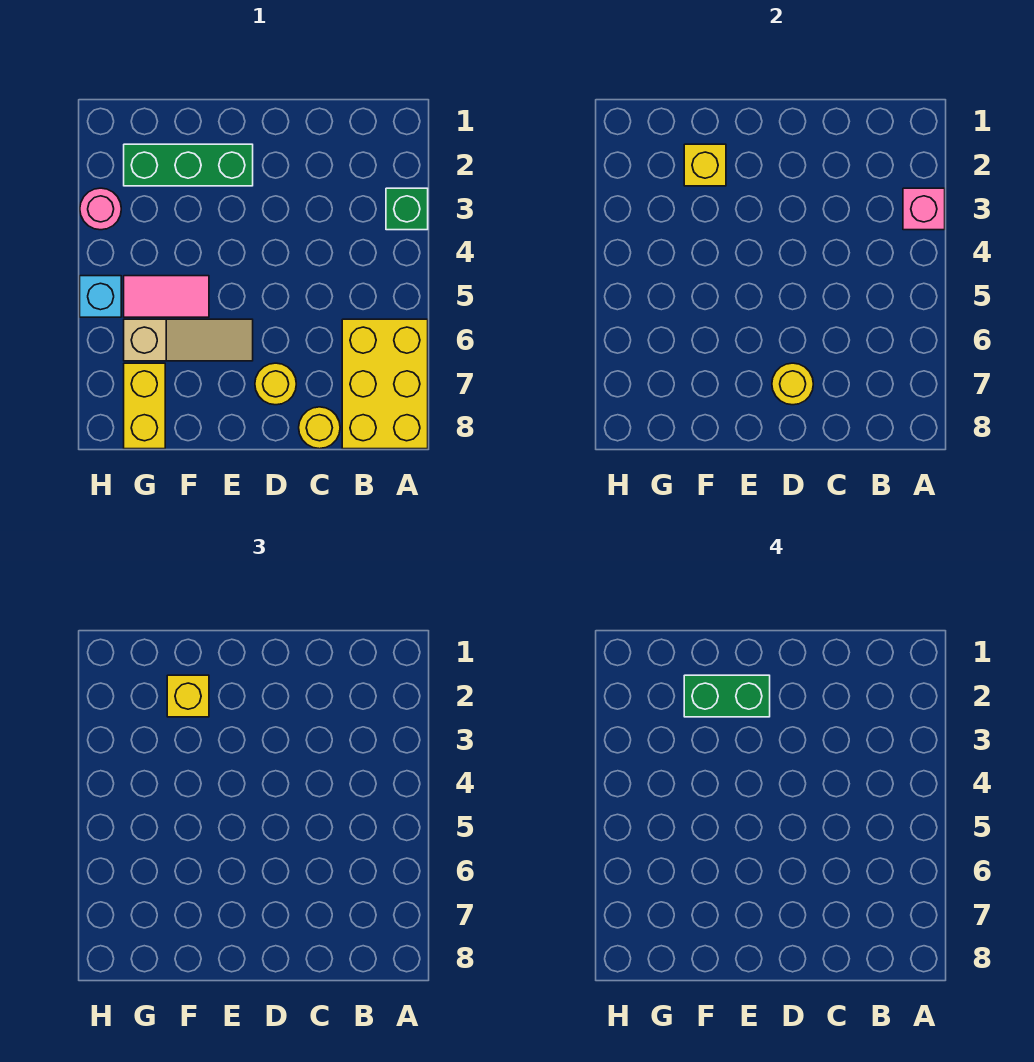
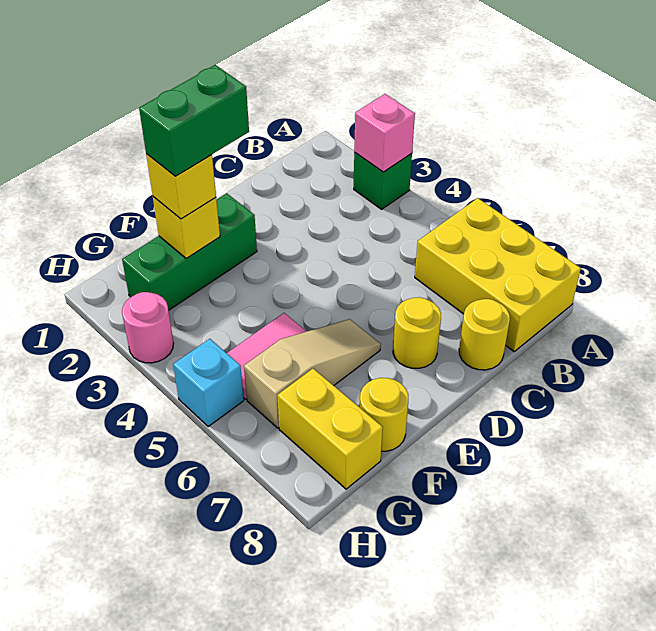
yellow round brick D7 level 2 -> yellow round brick F8 level 1

